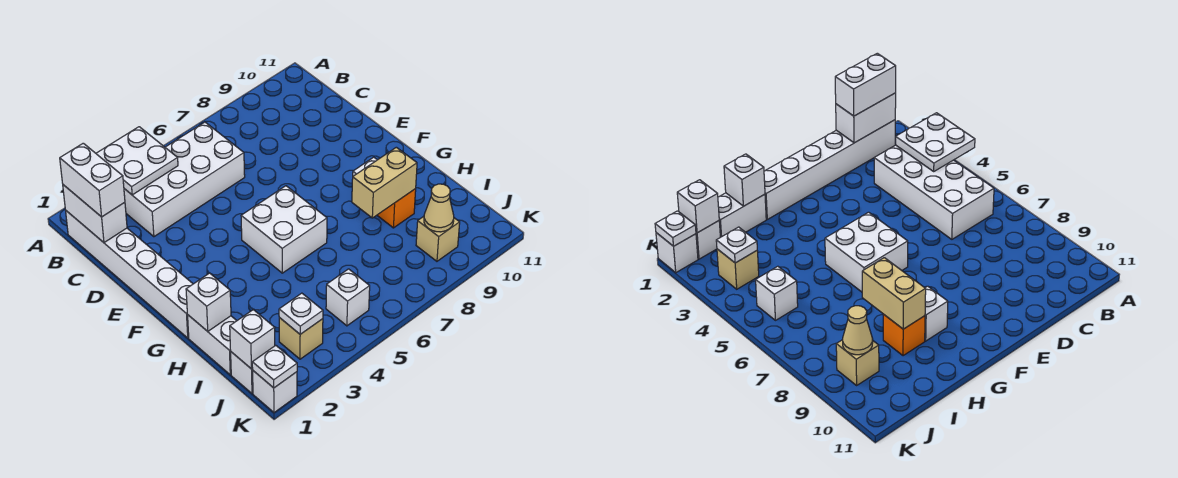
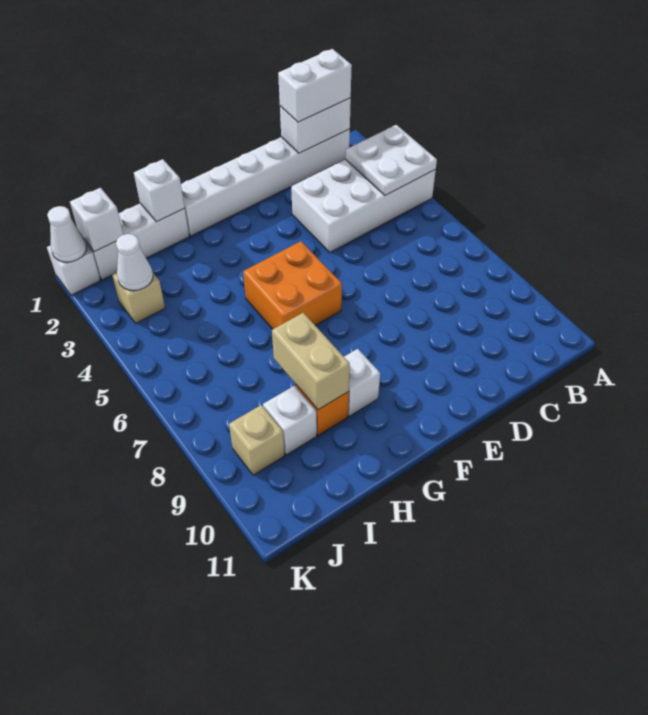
white brick B3:C6 level 1 -> white brick A3:D4 level 1
white brick F5:G6 level 1 -> orange brick F5:G6 level 1
white plate J3 level 2 -> white cone J3 level 2
white brick J5 level 1 -> white brick I9 level 1
tan cone J9 level 2 -> none
white plate K1 level 2 -> white cone K1 level 2

